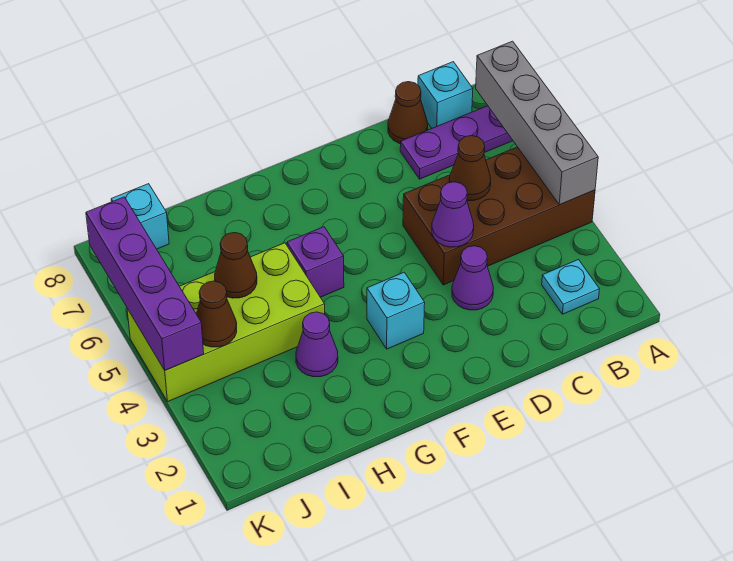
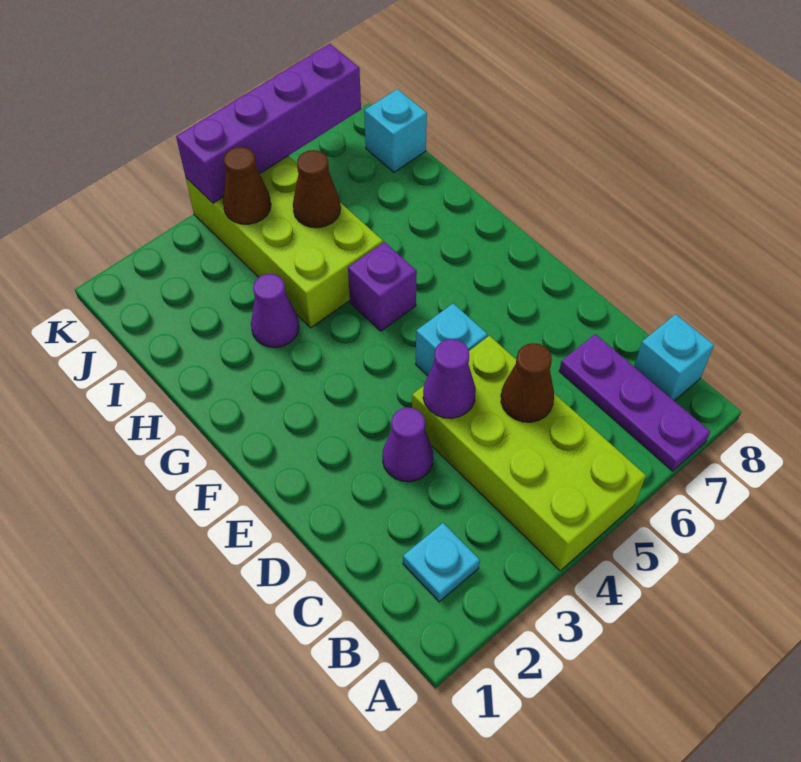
brown brick A4:D5 level 1 -> lime brick A4:D5 level 1
grey brick A4:A7 level 2 -> none
brown cone C8 level 1 -> none
cyan brick F3 level 1 -> cyan brick E5 level 1

